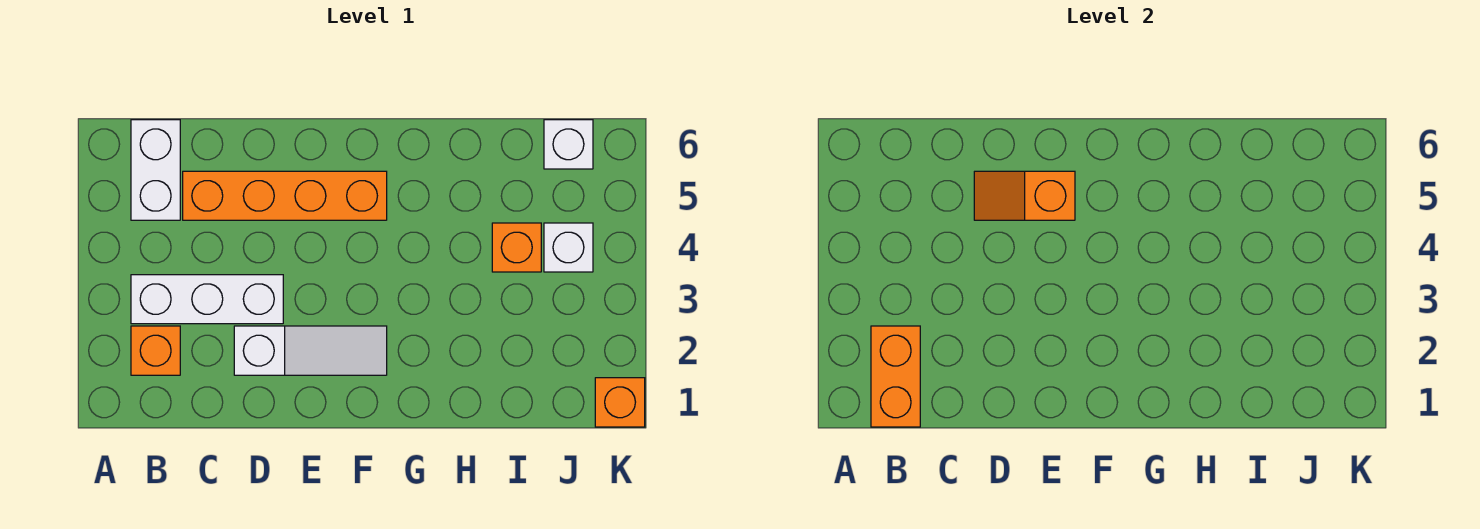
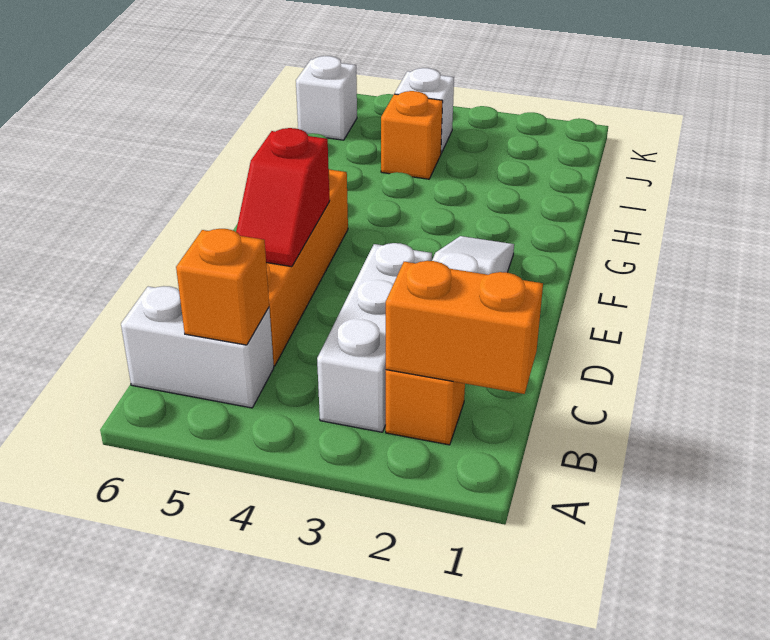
orange slope D5:E5 level 2 top E -> red slope D5:E5 level 2 top E
orange brick K1 level 1 -> orange brick B5 level 2

